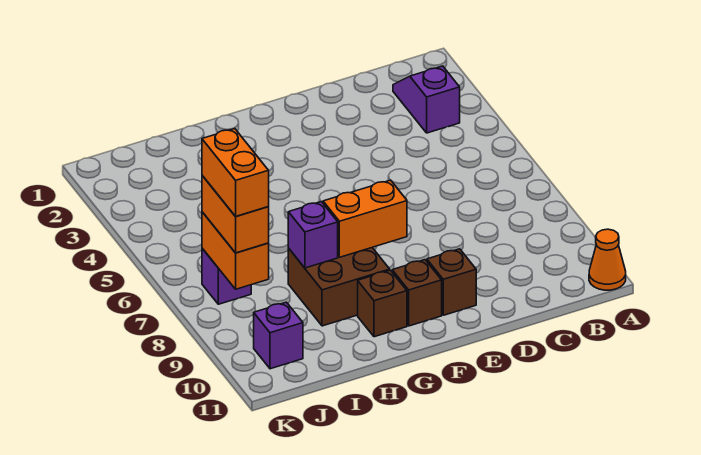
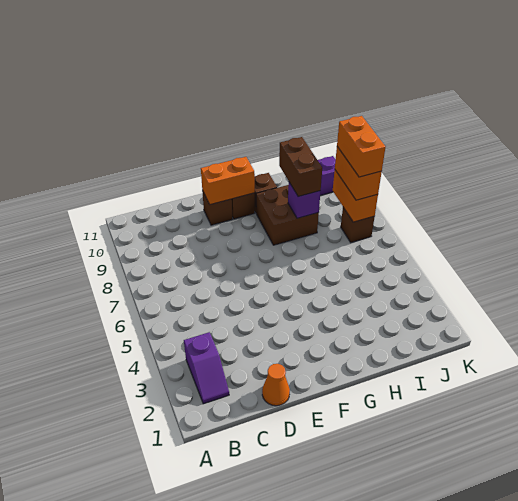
orange cone A11 level 1 -> orange cone D1 level 1
orange brick F8:G8 level 2 -> orange brick E10:F10 level 2
none -> brown brick H8:H9 level 3
purple brick J7 level 1 -> brown brick J7 level 1

